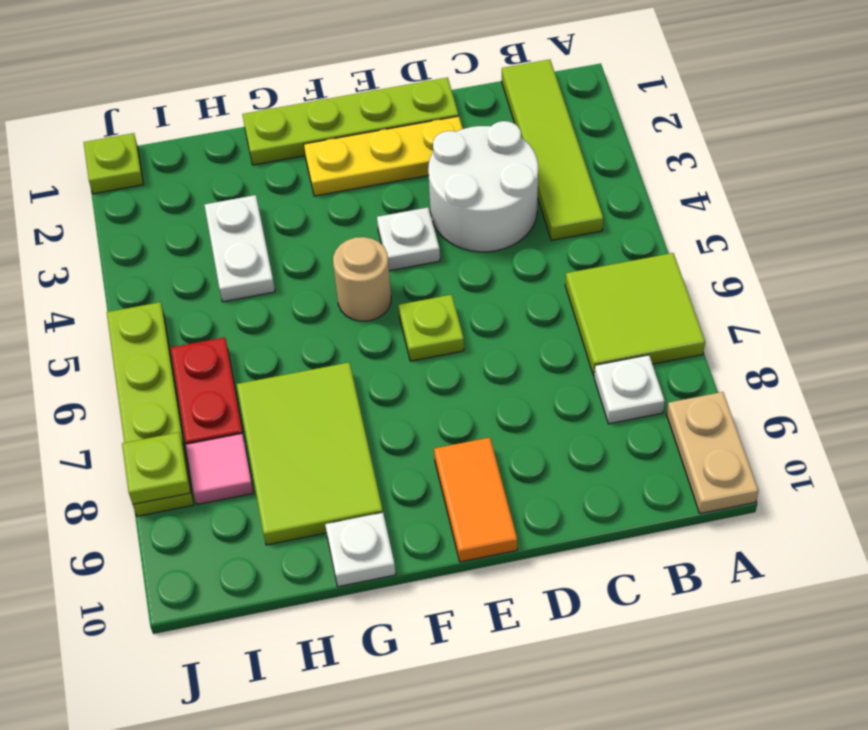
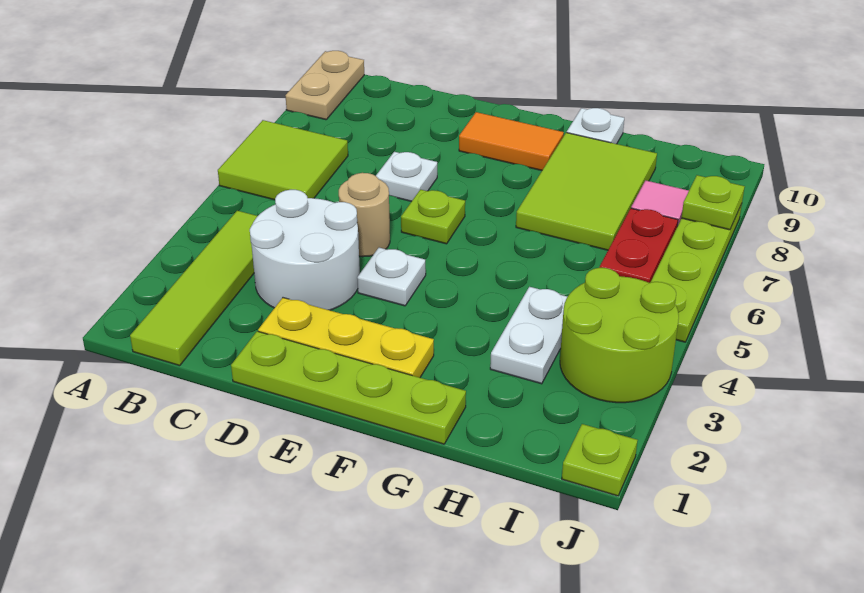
white plate B8 level 1 -> white plate D7 level 1
orange tile E9:E10 level 1 -> orange tile E9:F9 level 1
tan round brick F5 level 1 -> tan round brick D5 level 1
none -> lime round brick I3:J4 level 1

